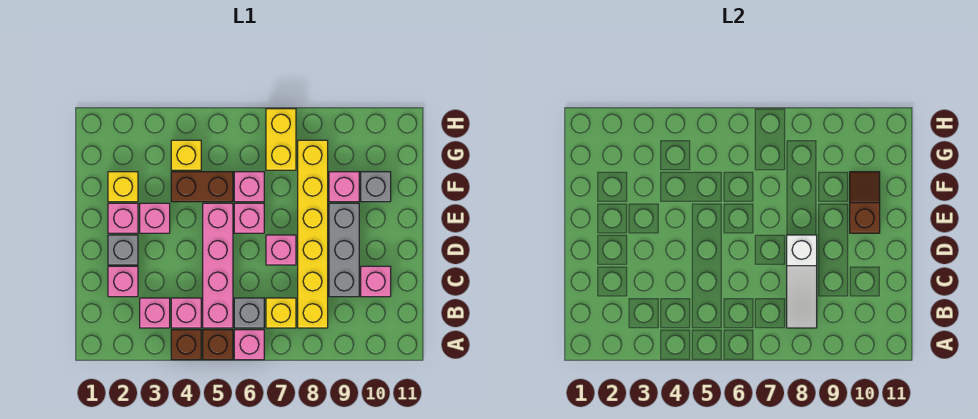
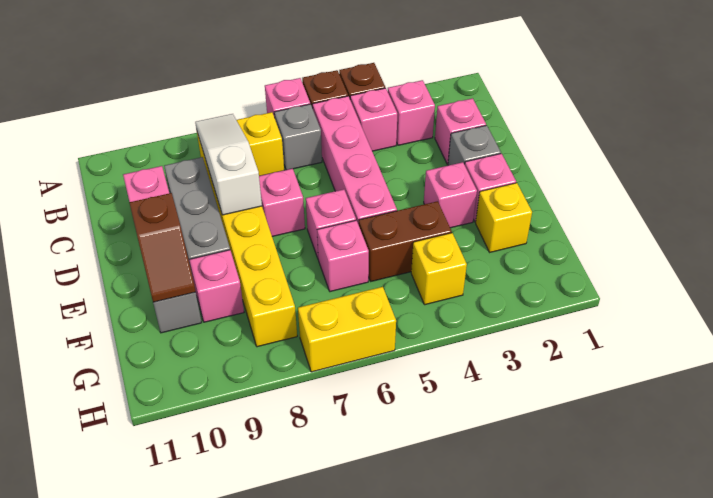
yellow brick G7:H7 level 1 -> yellow brick H6:H7 level 1

